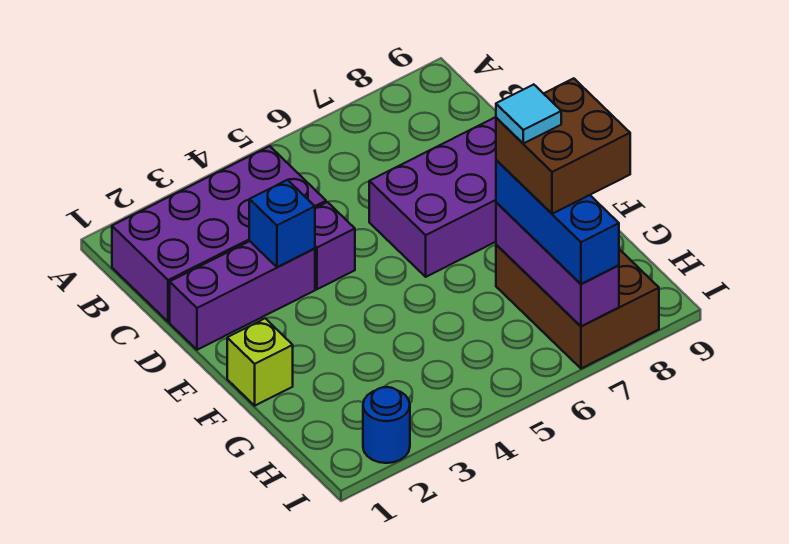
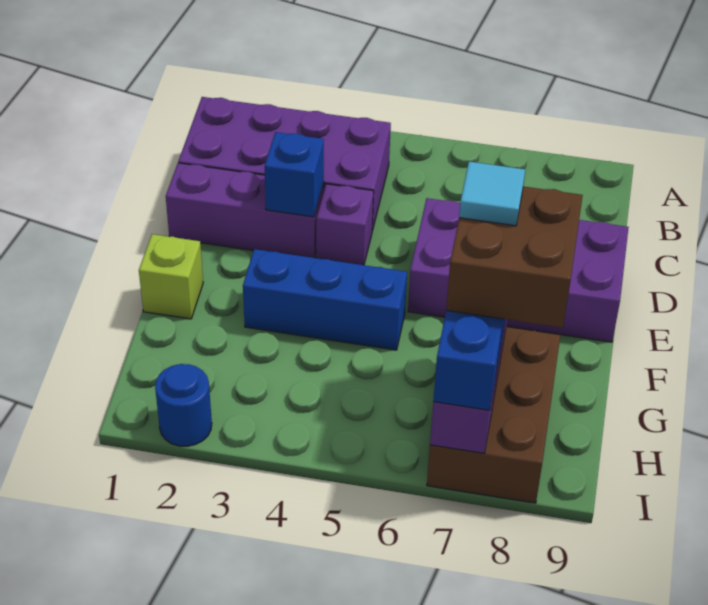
none -> blue brick F3:F5 level 1

